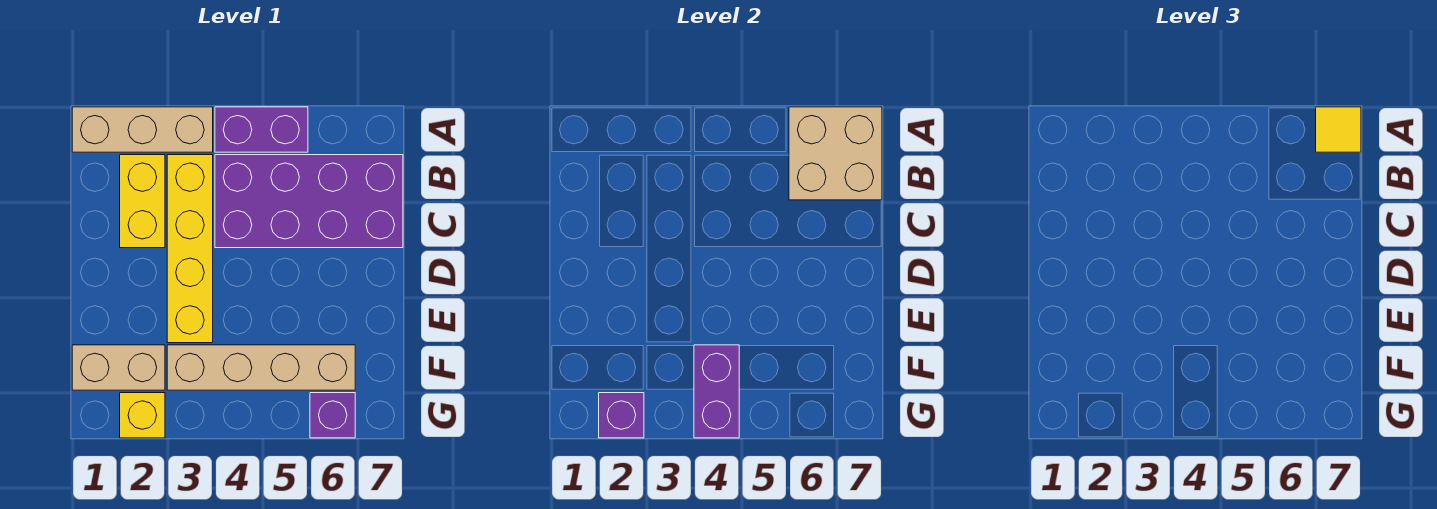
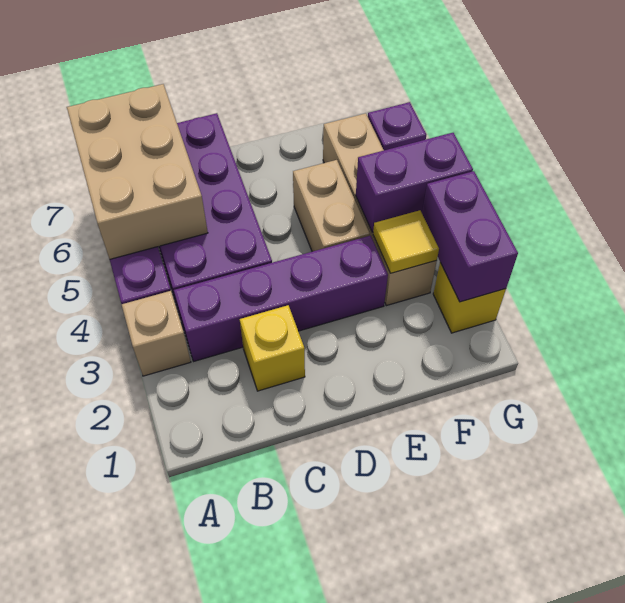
tan brick A1:A3 level 1 -> tan brick A3 level 1
tan brick A6:B7 level 2 -> tan brick A5:B7 level 2
yellow tile A7 level 3 -> yellow tile F3 level 2
yellow brick B2:C2 level 1 -> yellow brick C2 level 1
yellow brick B3:E3 level 1 -> purple brick B3:E3 level 1
tan brick F1:F2 level 1 -> tan brick E4:E5 level 1
purple brick G2 level 2 -> purple brick G2:G3 level 2

